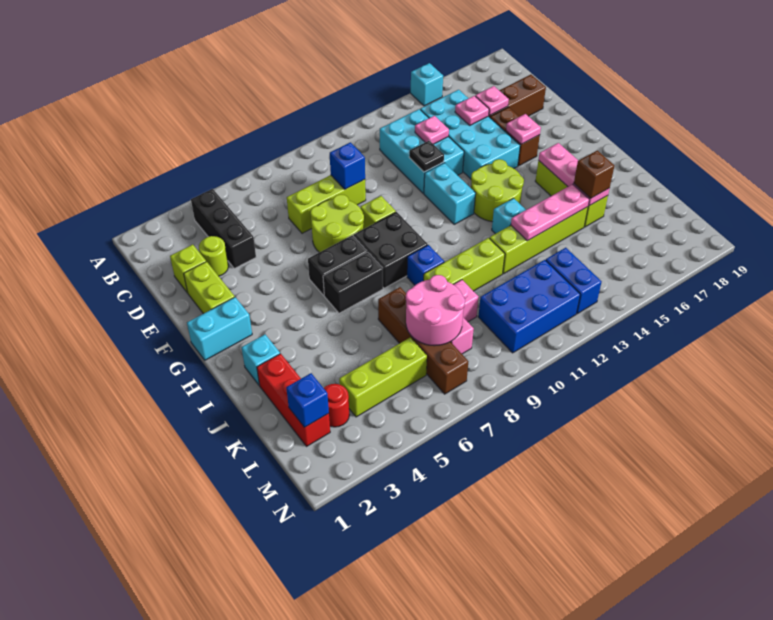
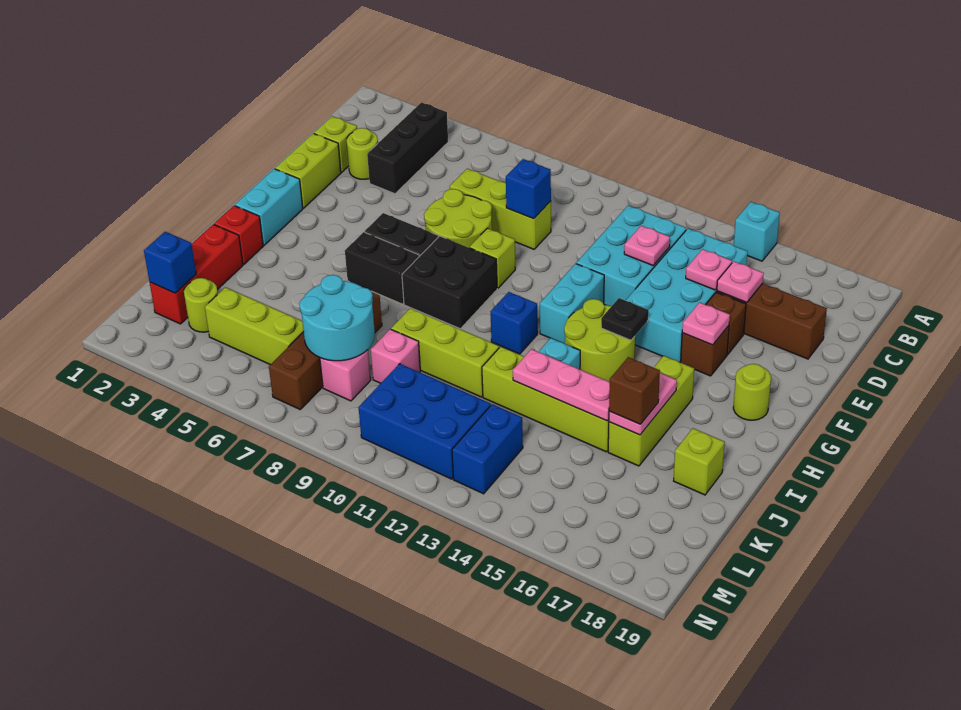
black plate E12 level 2 -> black plate G14 level 2
cyan brick G1:G2 level 1 -> cyan brick G2:H2 level 1
none -> lime round brick G18 level 1
pink plate H16:J16 level 2 -> pink plate I16:J16 level 2
cyan brick I2 level 1 -> red brick I2 level 1
blue brick I9 level 1 -> blue brick H11 level 1
none -> lime brick J18 level 1
pink round brick K7:L8 level 2 -> cyan round brick K7:L8 level 2
red round brick L3 level 1 -> lime round brick L3 level 1

